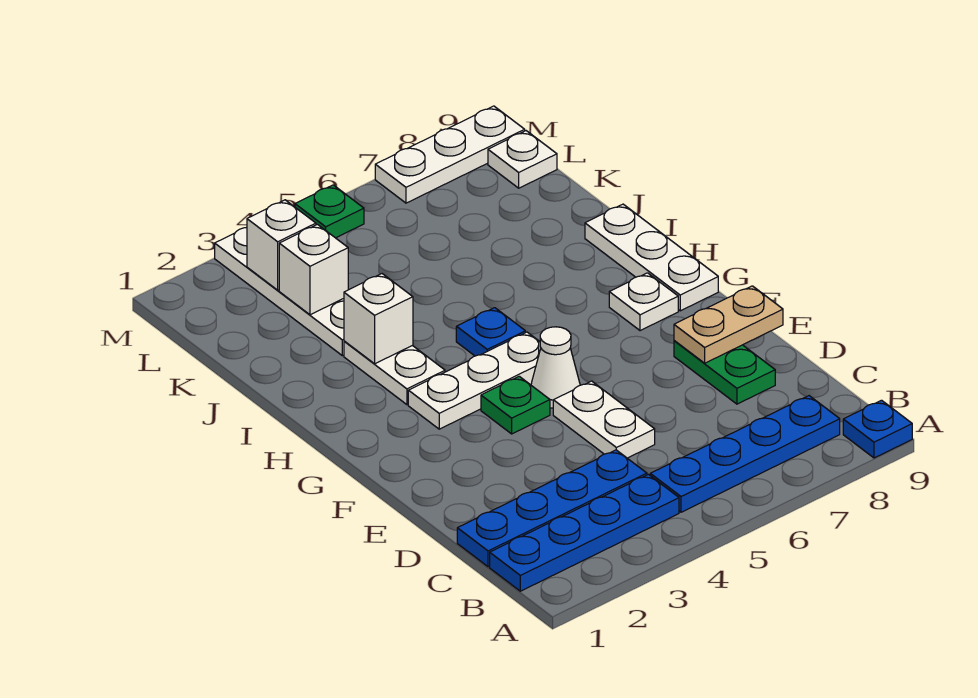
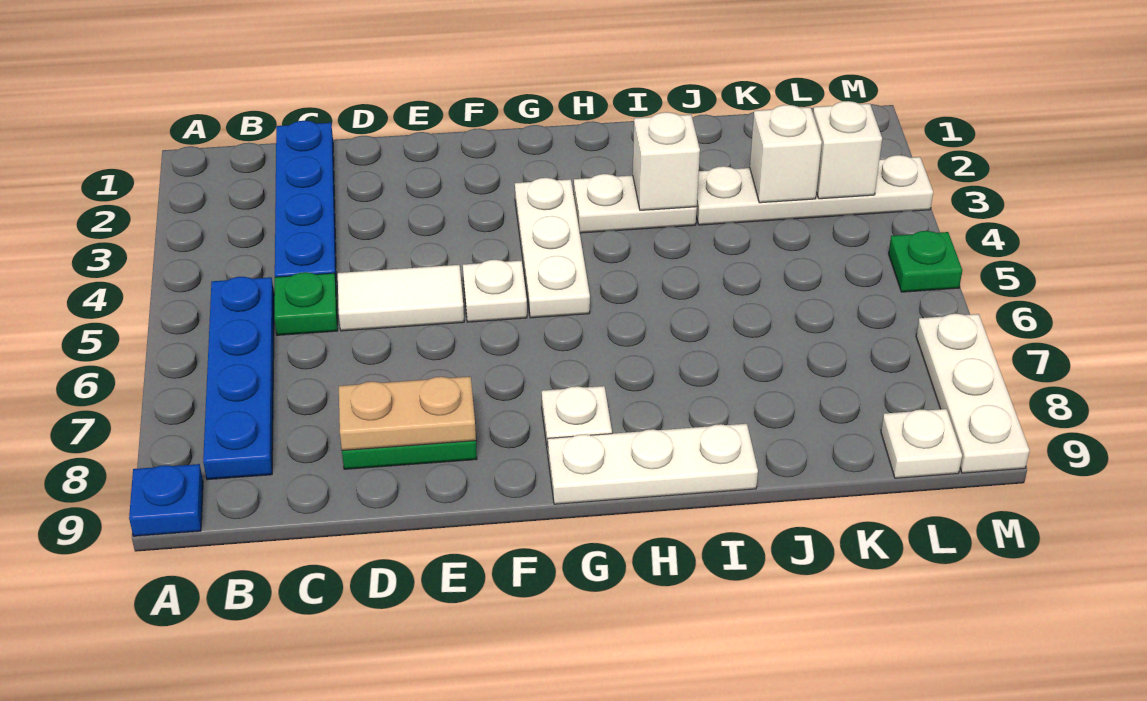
blue plate B1:B4 level 1 -> none
white plate D5:E5 level 1 -> white tile D5:E5 level 1
tan plate E8:E9 level 2 -> tan plate D8:E8 level 2
green plate F4 level 1 -> green plate C5 level 1
white cone F5 level 1 -> white plate F5 level 1
blue plate H5 level 1 -> none

